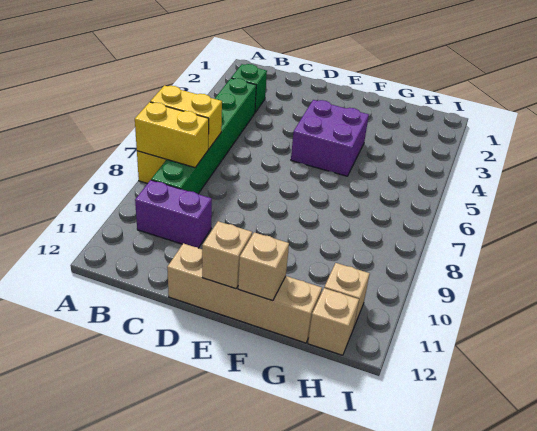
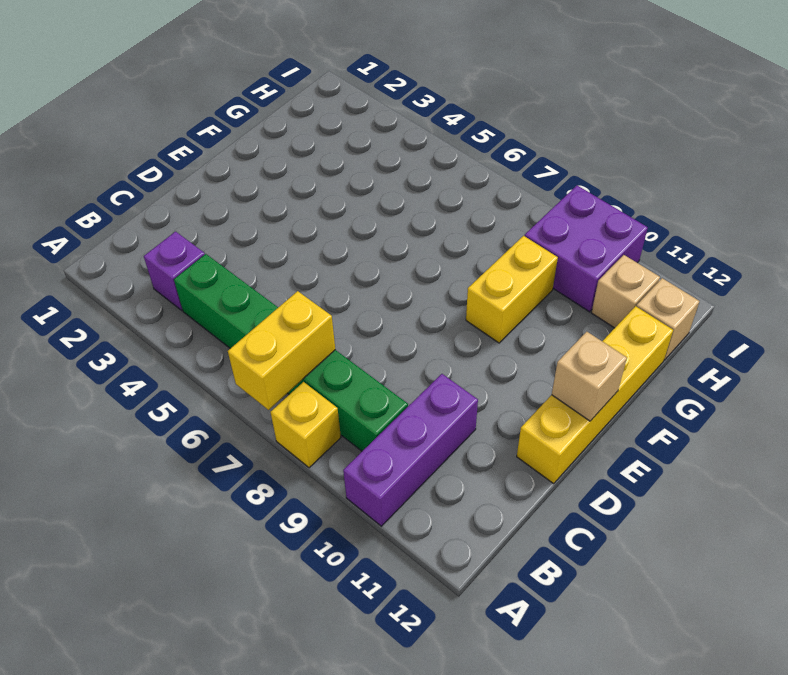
yellow brick A8:B8 level 2 -> yellow brick F9:G9 level 1
green brick B3 level 1 -> purple brick B3 level 1
purple brick B10:C10 level 1 -> purple brick A10:C10 level 1
tan brick D12:G12 level 1 -> yellow brick D12:G12 level 1
purple brick E4:F5 level 1 -> purple brick H9:I10 level 1
tan brick F12 level 2 -> none

